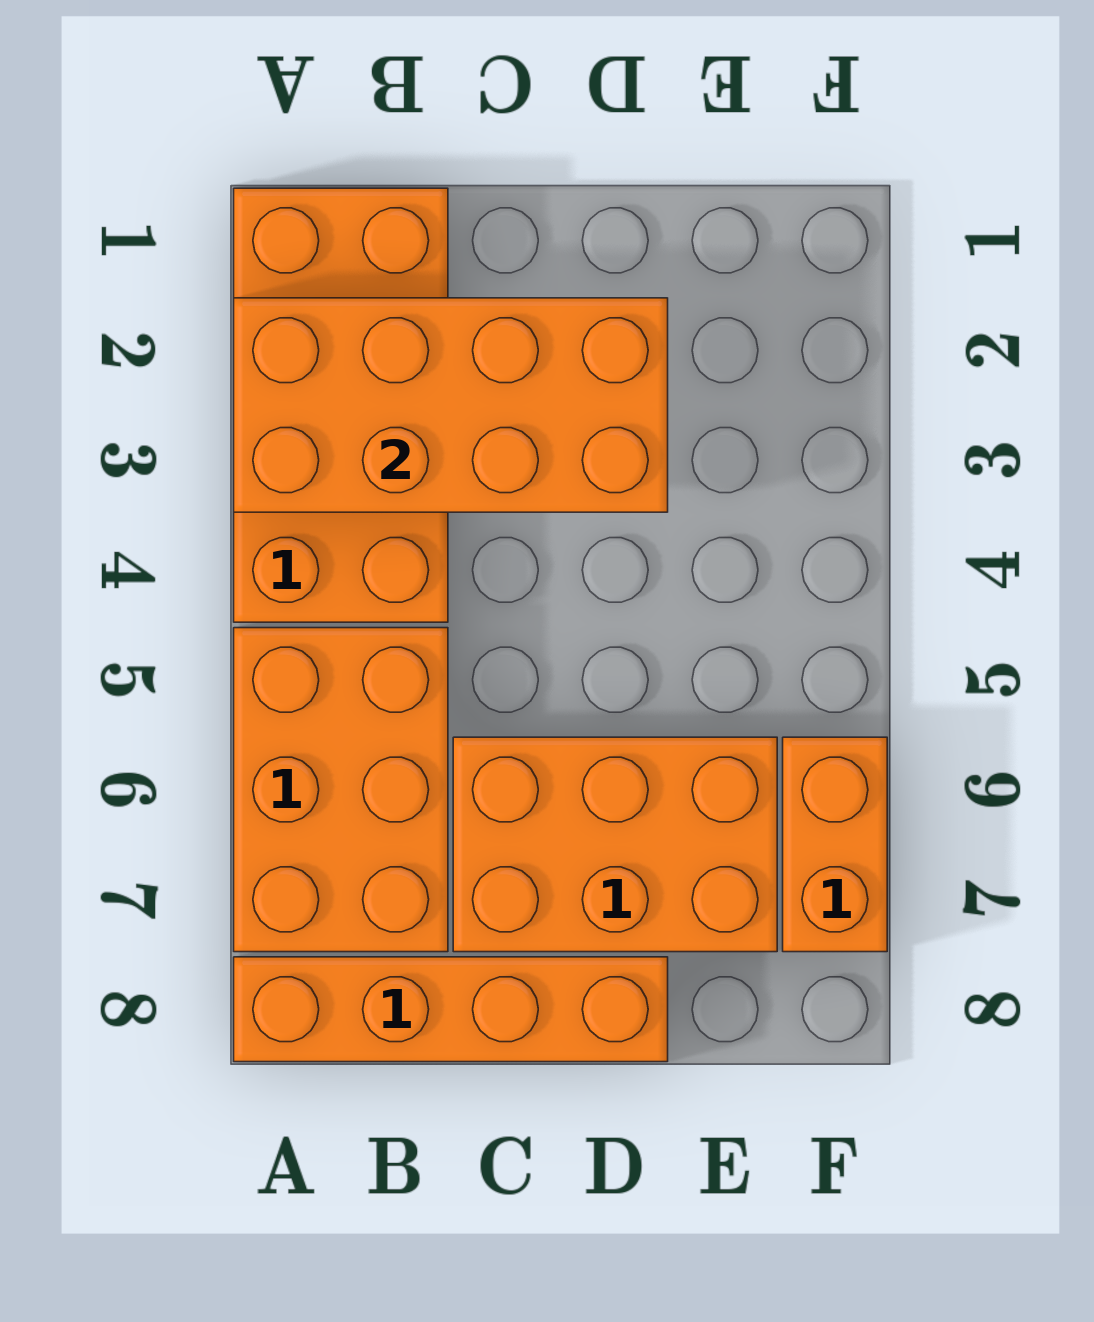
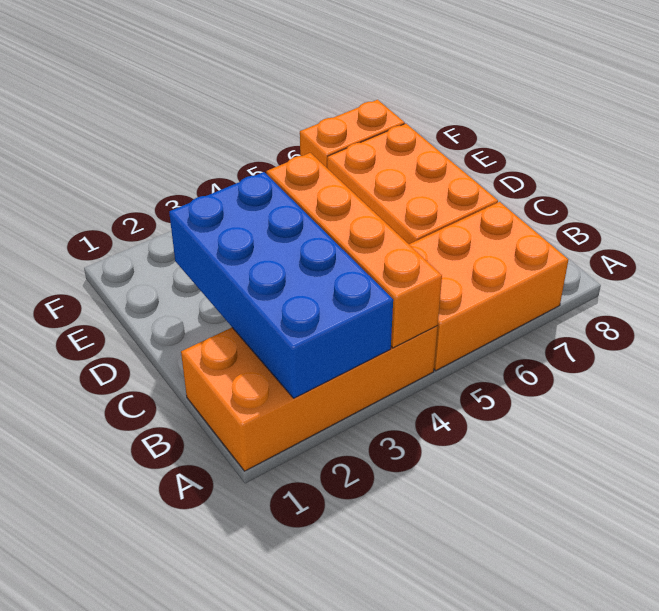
orange brick A2:D3 level 2 -> blue brick A2:D3 level 2
orange brick A8:D8 level 1 -> orange brick A4:D4 level 2

